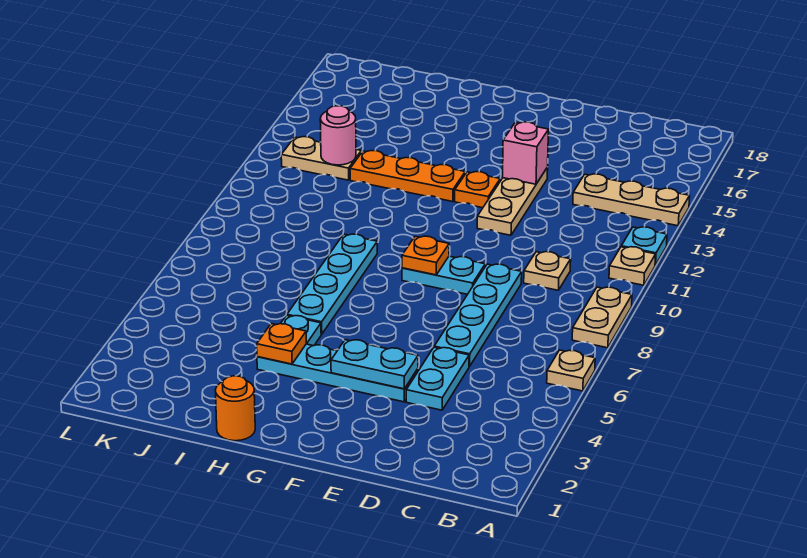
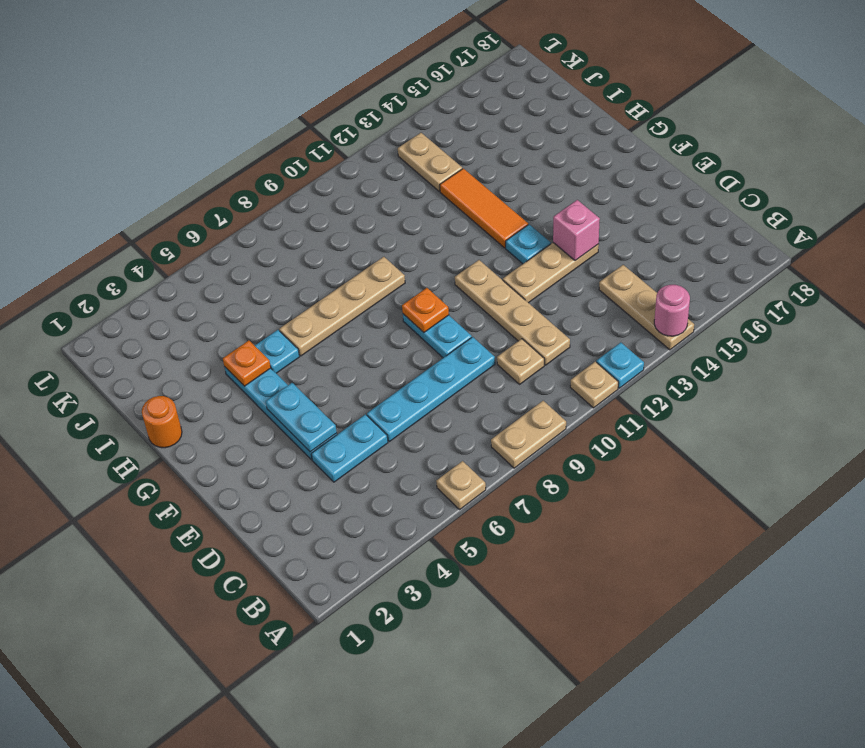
none -> tan plate C11:F11 level 1
orange plate F13 level 1 -> cyan plate F13 level 1
orange plate G13:I13 level 1 -> orange tile G13:I13 level 1
cyan plate H6:H9 level 1 -> tan plate H6:H9 level 1
pink round brick J13 level 2 -> pink round brick A14 level 2

